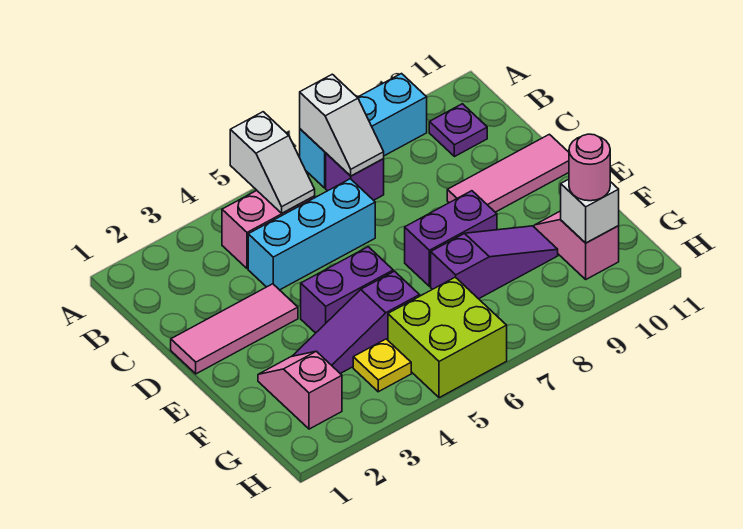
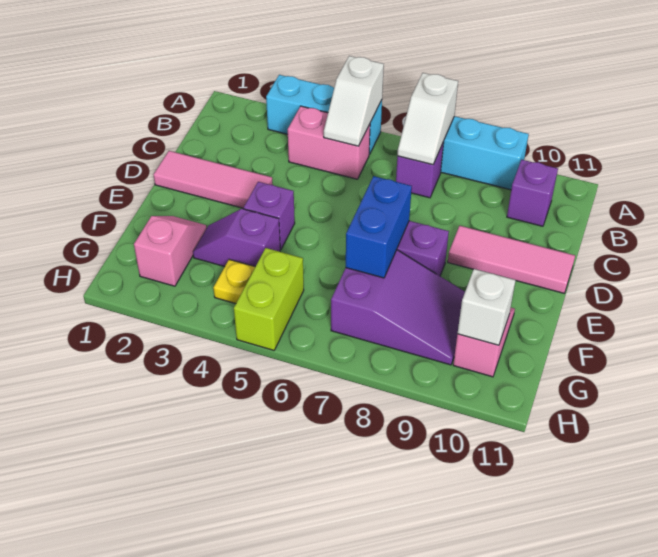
purple plate B10 level 1 -> purple brick B10 level 1
cyan brick C4:C6 level 1 -> cyan brick A3:A5 level 1
purple brick E4:E5 level 1 -> purple brick E4 level 1
none -> blue brick E7:F7 level 2
purple slope F3:F5 level 1 top 5 -> purple slope F3:F4 level 1 top 4
purple slope F7:F9 level 1 top 7 -> purple slope F7:G9 level 1 top 7
lime brick G5:H6 level 1 -> lime brick G5:H5 level 1
pink round brick G10 level 3 -> none

